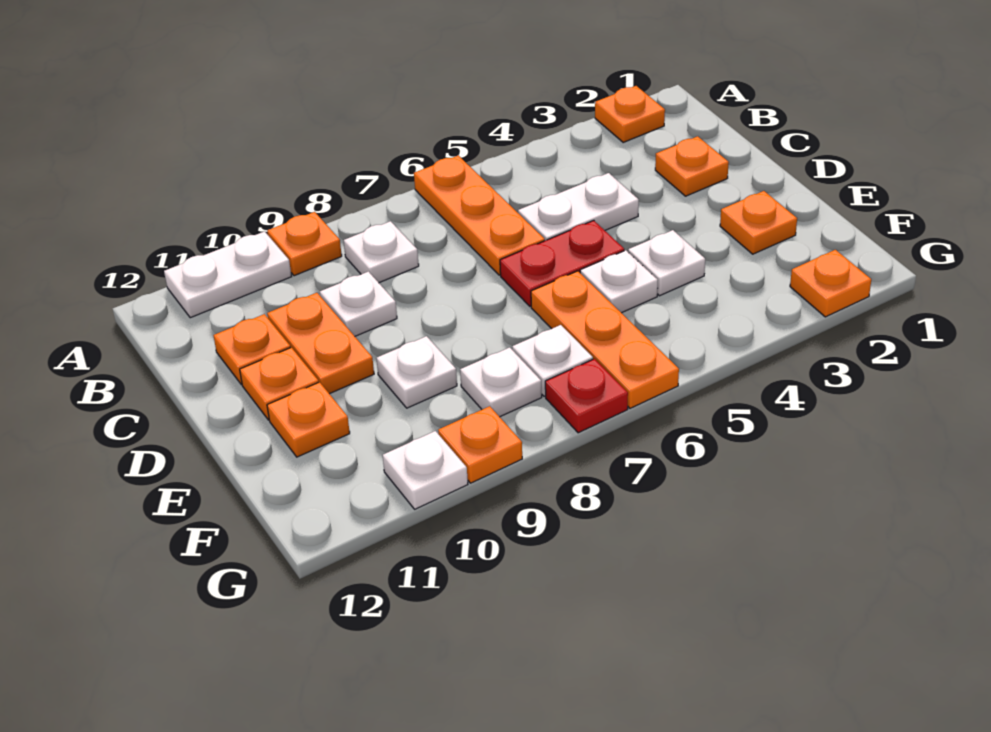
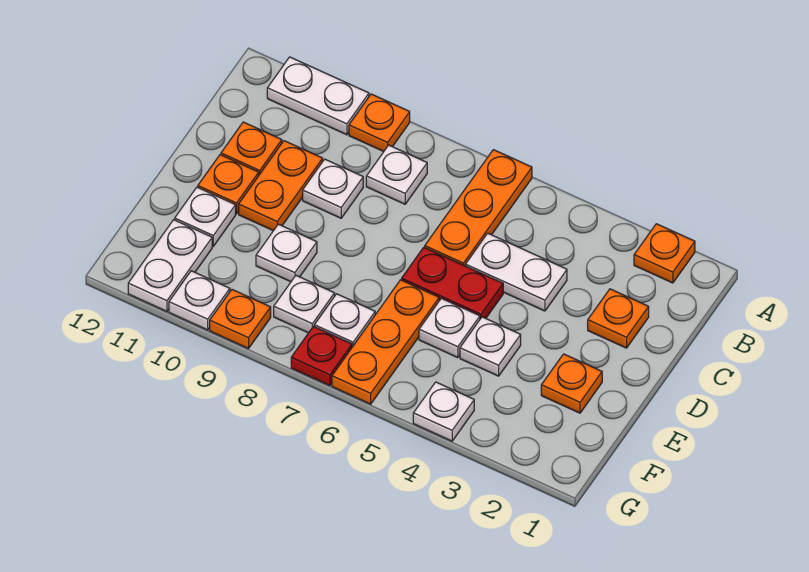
orange plate E11 level 1 -> white plate E11 level 1
none -> white plate F11:G11 level 1
orange plate G2 level 1 -> none
none -> white plate G4 level 1

